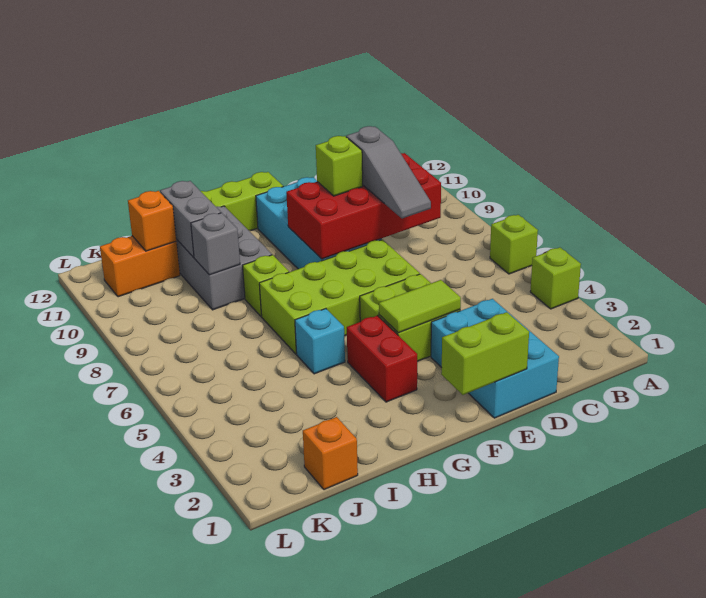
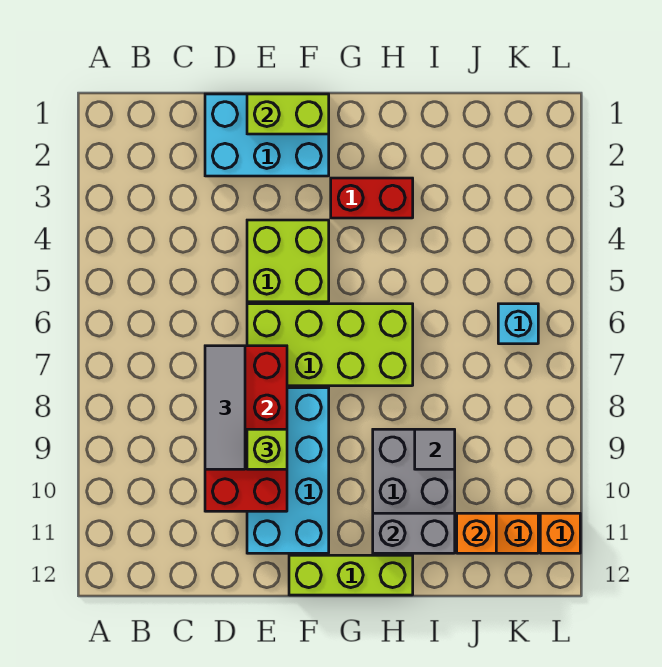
lime brick A4 level 1 -> none
lime brick A6 level 1 -> none
red brick C8:F9 level 2 -> red brick D7:E10 level 2
cyan brick D1:E3 level 1 -> cyan brick D1:F2 level 1
grey slope D7:D9 level 3 top 9 -> grey tile D7:D9 level 3
lime tile E4:F4 level 2 -> none
red brick G3:G4 level 1 -> red brick G3:H3 level 1
cyan brick H5 level 1 -> cyan brick K6 level 1
lime brick H8 level 1 -> none
grey brick I9 level 2 -> grey tile I9 level 2
grey brick I10:I11 level 2 -> grey brick H11:I11 level 2
orange brick J1 level 1 -> orange brick L11 level 1

